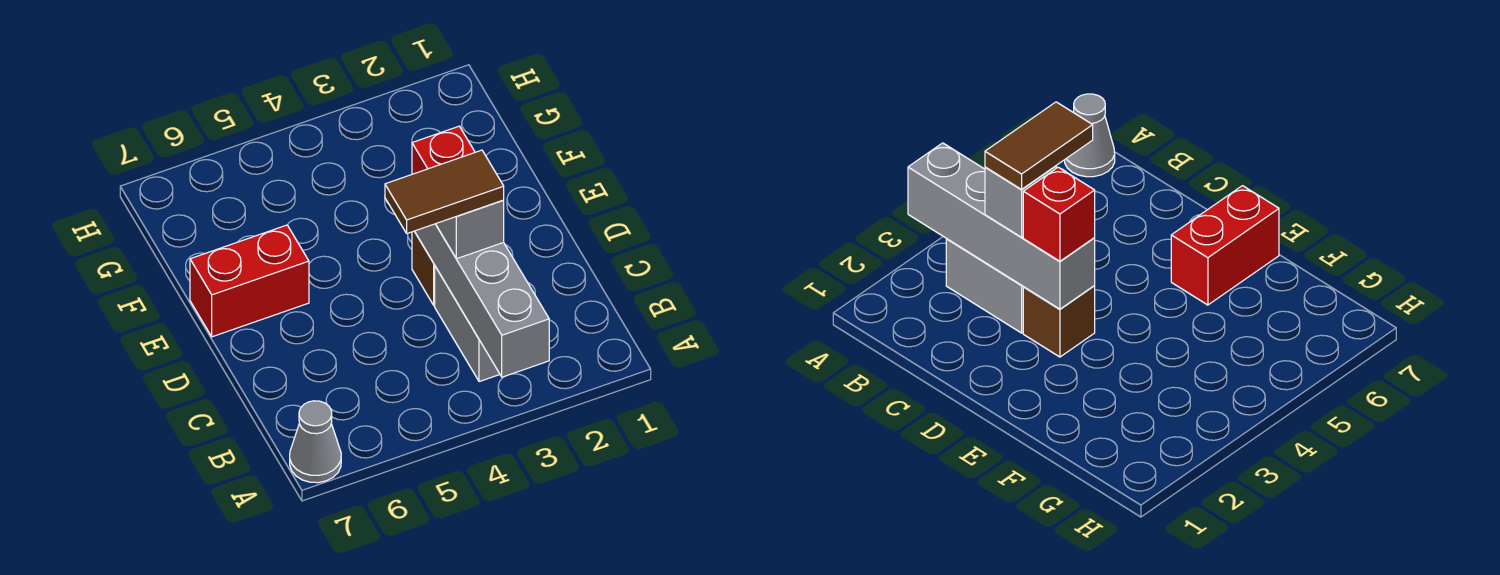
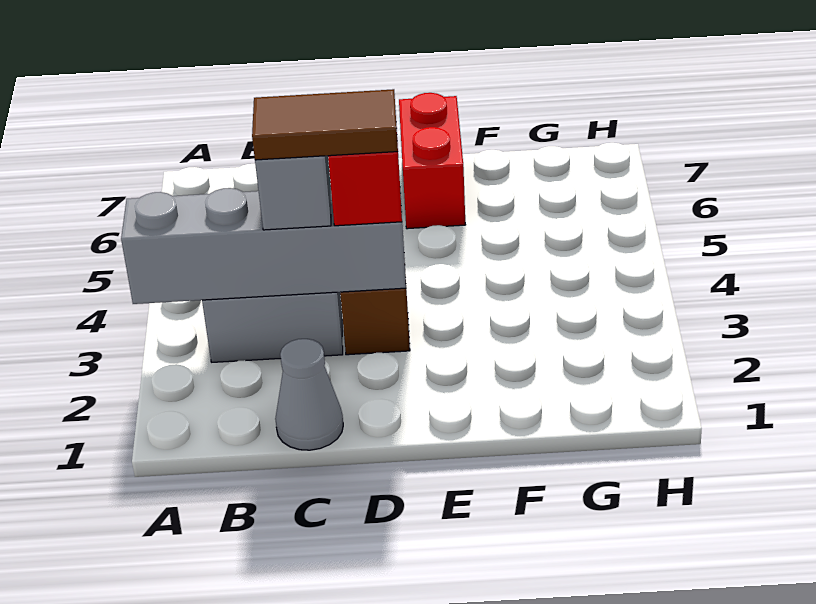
grey cone A7 level 1 -> grey cone C1 level 1
brown tile C3:C4 level 4 -> brown tile C3:D3 level 4

